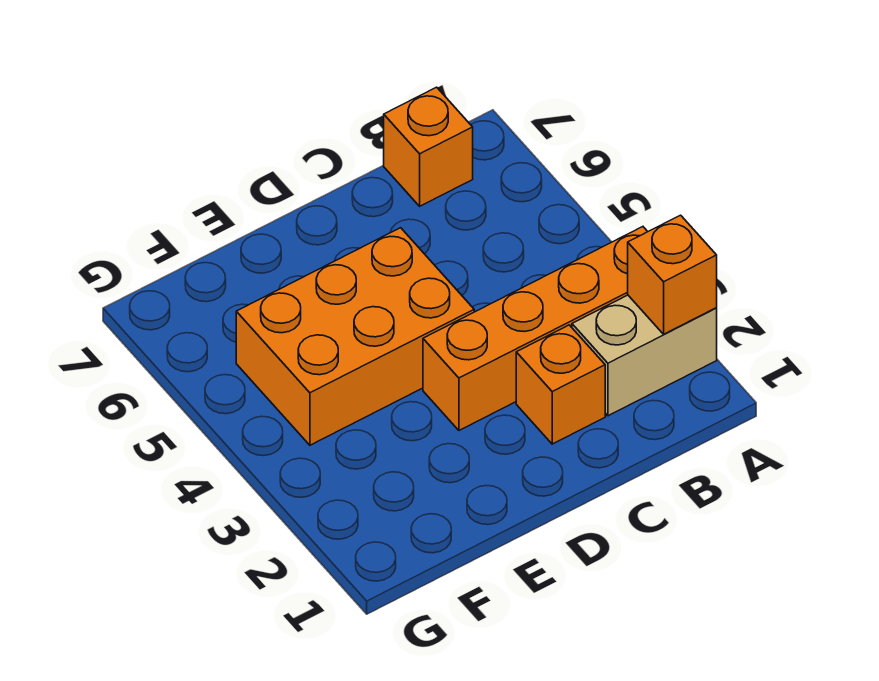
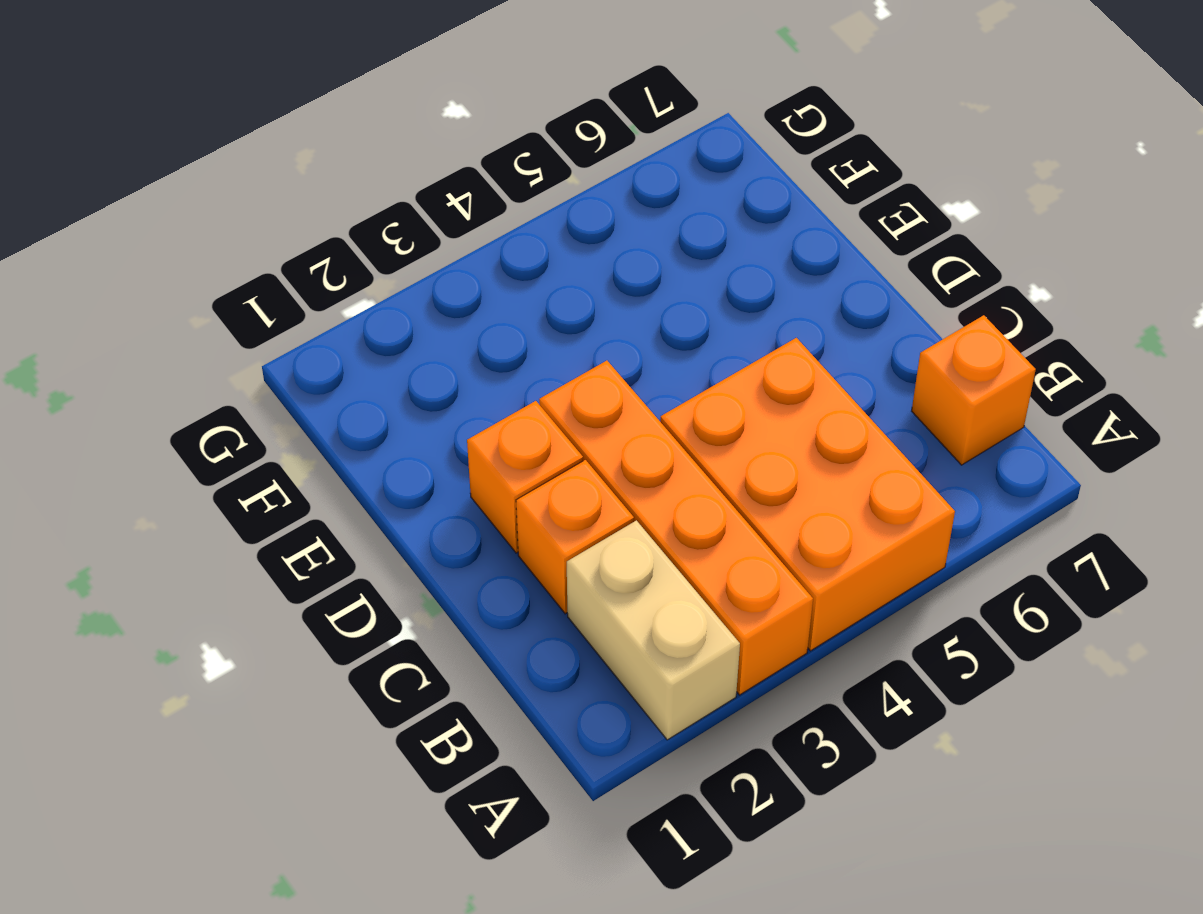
orange brick A2 level 2 -> orange brick D2 level 1
orange brick D4:F5 level 1 -> orange brick A4:C5 level 1

